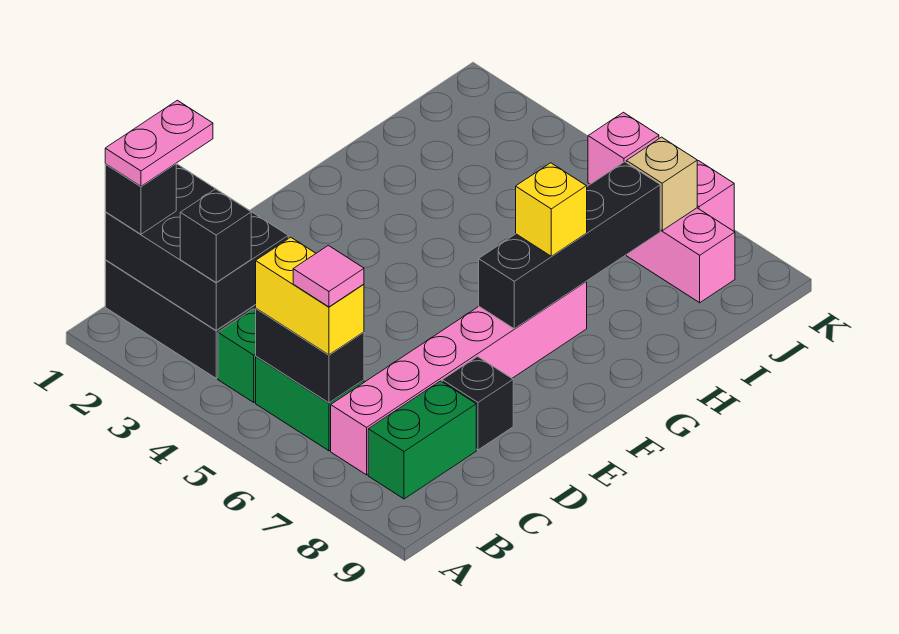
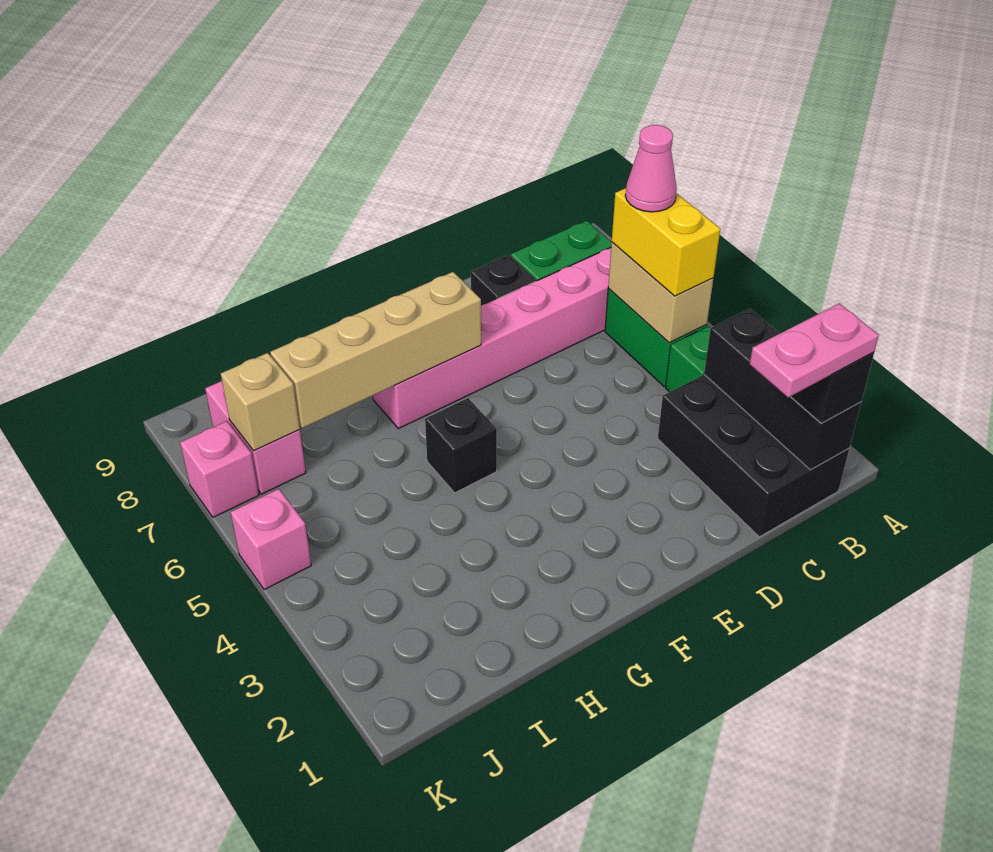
black brick B1:C3 level 2 -> black brick B1:B3 level 2
black brick B3 level 3 -> black brick G5 level 1
black brick B5:B6 level 2 -> tan brick B5:B6 level 2
pink tile B6 level 4 -> pink cone B6 level 4
black brick F7:I7 level 2 -> tan brick F7:I7 level 2
yellow brick G7 level 3 -> none

